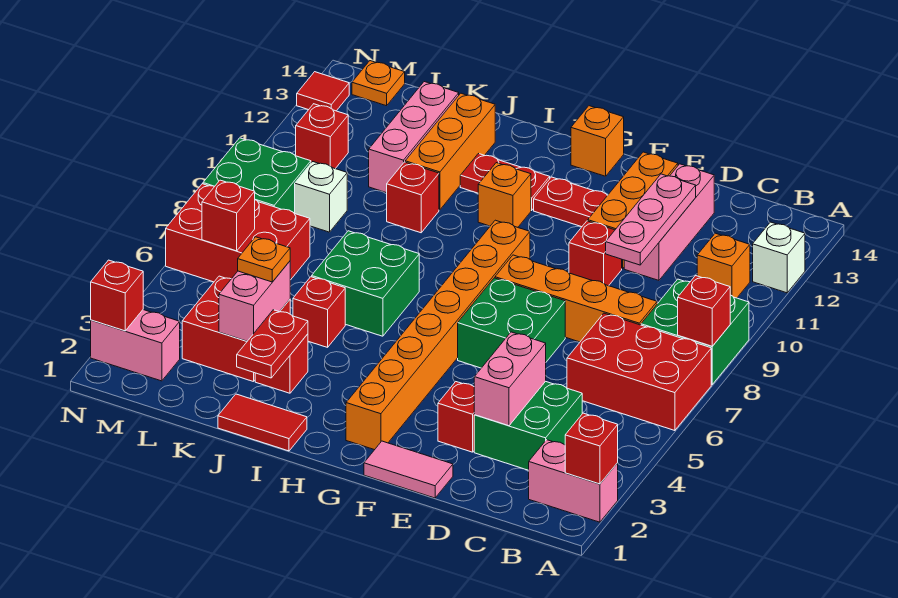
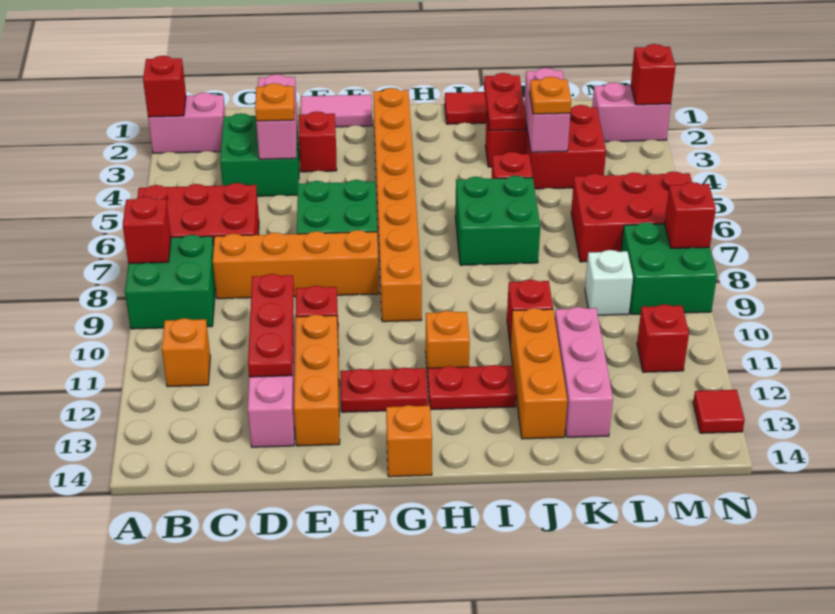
white brick A12 level 1 -> none
pink plate D10:D12 level 2 -> red plate D10:D12 level 2
red brick M6 level 2 -> red brick N8 level 2
orange plate M14 level 1 -> orange plate D4 level 3

